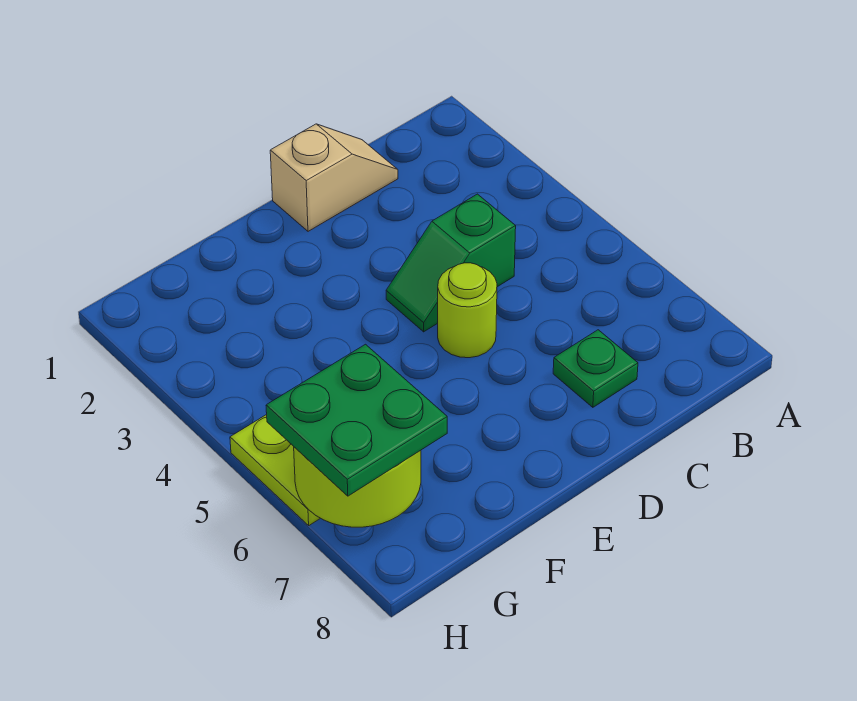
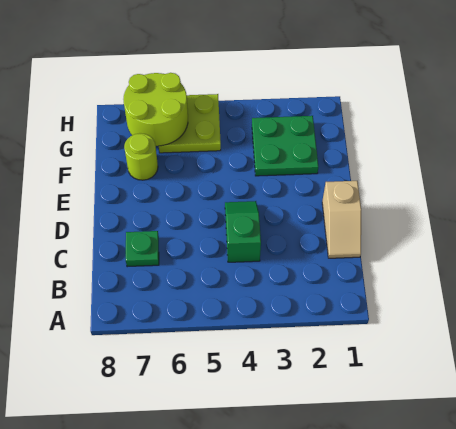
lime round brick D5 level 1 -> lime round brick F7 level 1
green plate G6:H7 level 3 -> green plate F2:G3 level 1

